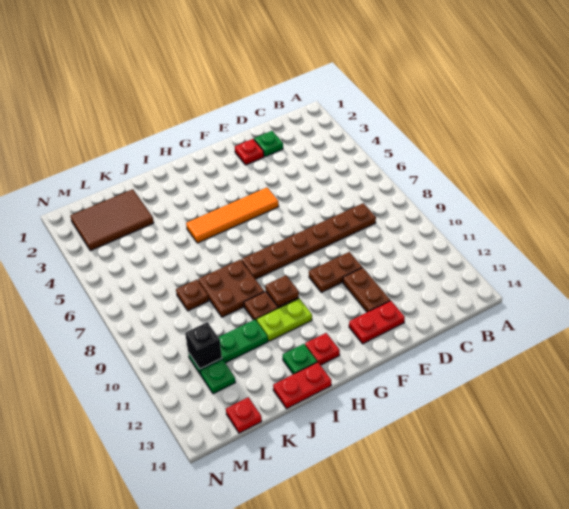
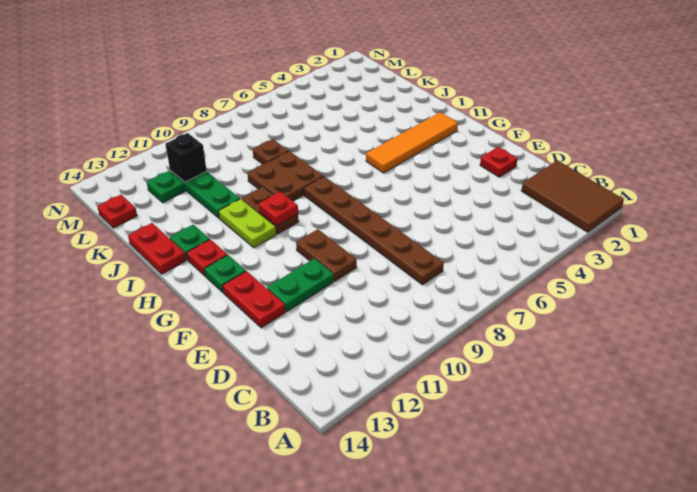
green plate D2 level 1 -> green plate G13 level 1
brown plate E11:E12 level 1 -> green plate E11:E12 level 1
orange tile F5:I5 level 1 -> orange tile H2:H5 level 1
brown plate H10 level 2 -> red plate H10 level 2
brown tile K2:M3 level 1 -> brown tile A1:C2 level 1

